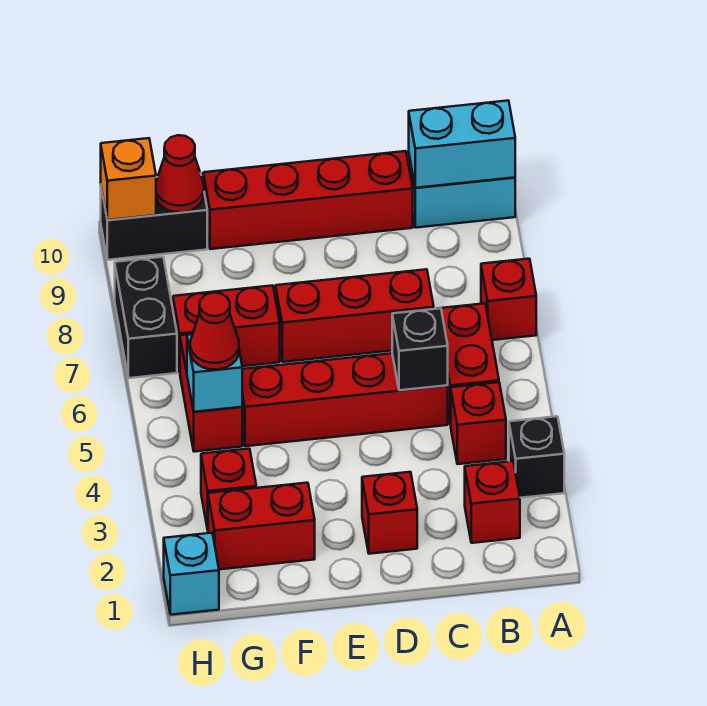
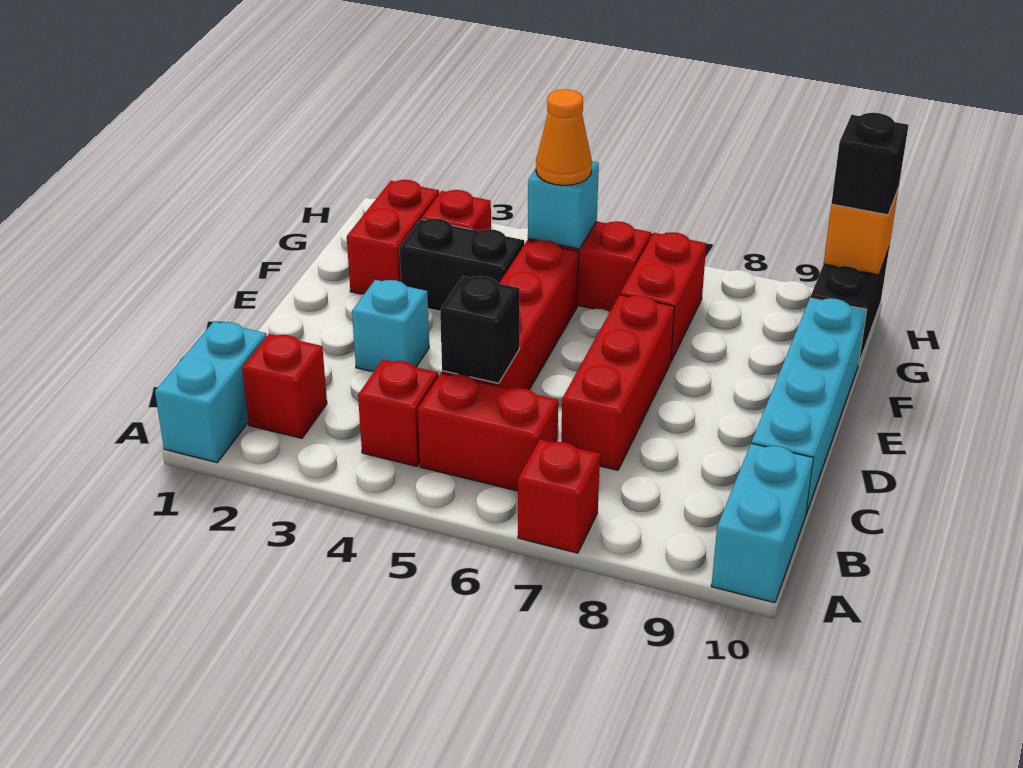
black brick A3 level 1 -> black brick H10 level 3
cyan brick A10:B10 level 2 -> cyan brick A1:B1 level 1
red brick C10:F10 level 1 -> cyan brick C10:F10 level 1
red brick D2 level 1 -> none
red cone G5 level 3 -> orange cone G5 level 3
red cone G10 level 2 -> none
cyan brick H1 level 1 -> cyan brick D3 level 1
black brick H7:H8 level 1 -> black brick F3:F4 level 1

